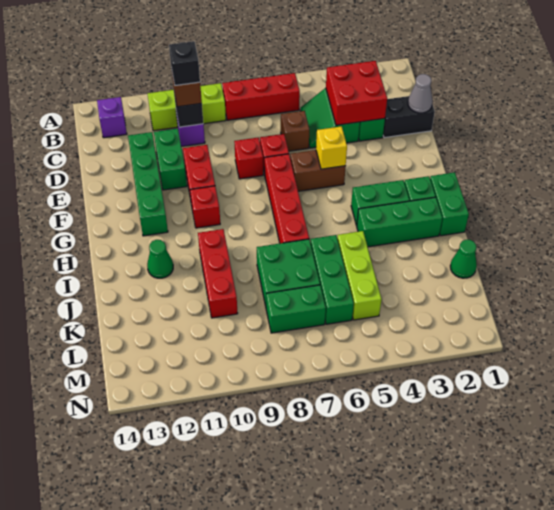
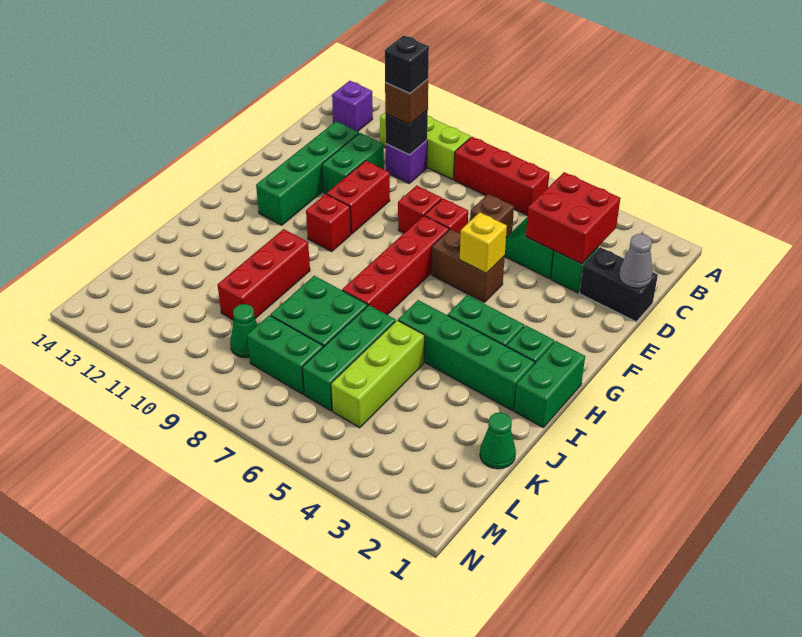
green brick I2:I4 level 1 -> green brick I2:I5 level 1
green cone I12 level 1 -> green cone L9 level 1

